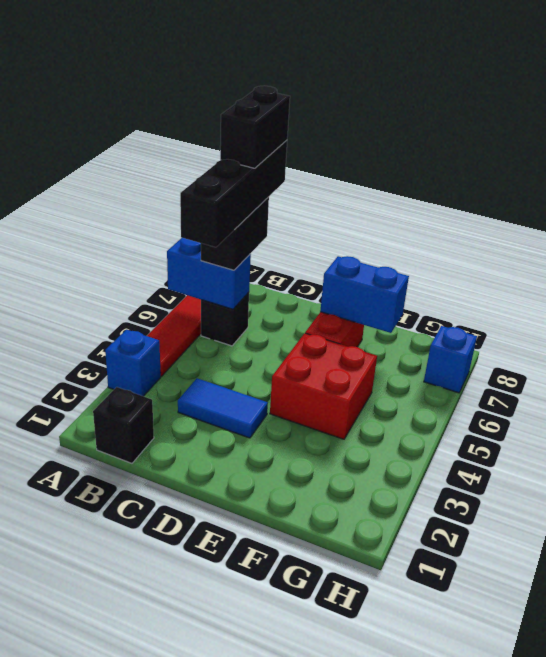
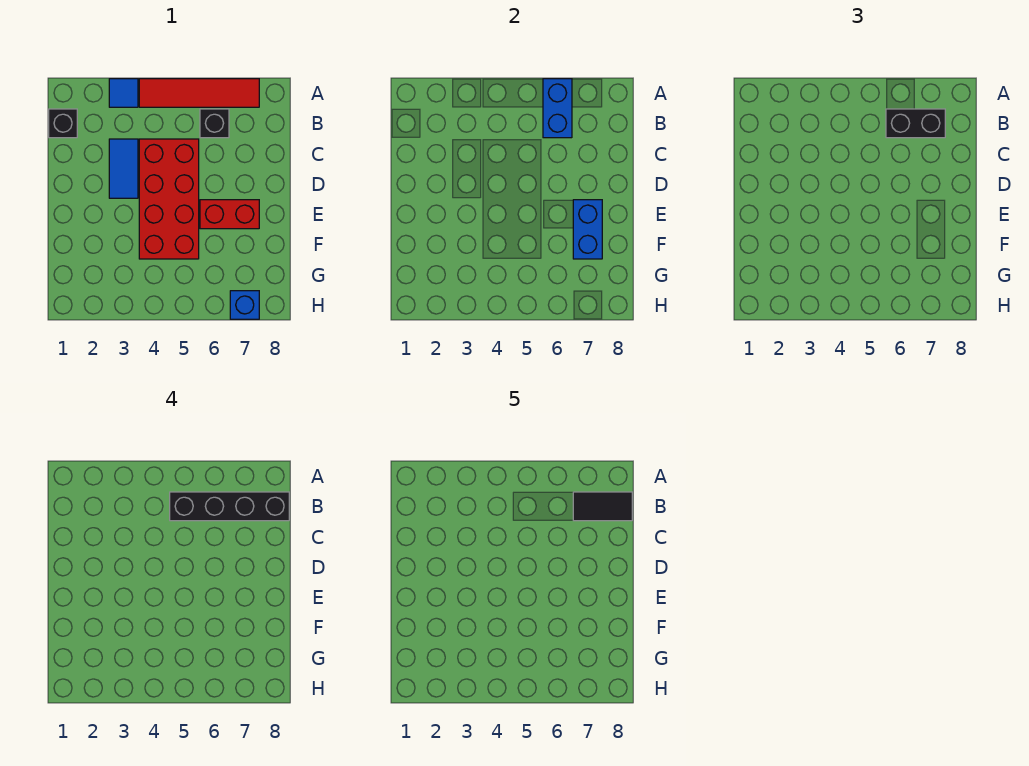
blue brick A3 level 1 -> blue tile A3 level 1
black brick B7:B8 level 5 -> black tile B7:B8 level 5
red brick E4:F5 level 1 -> red brick C4:F5 level 1

